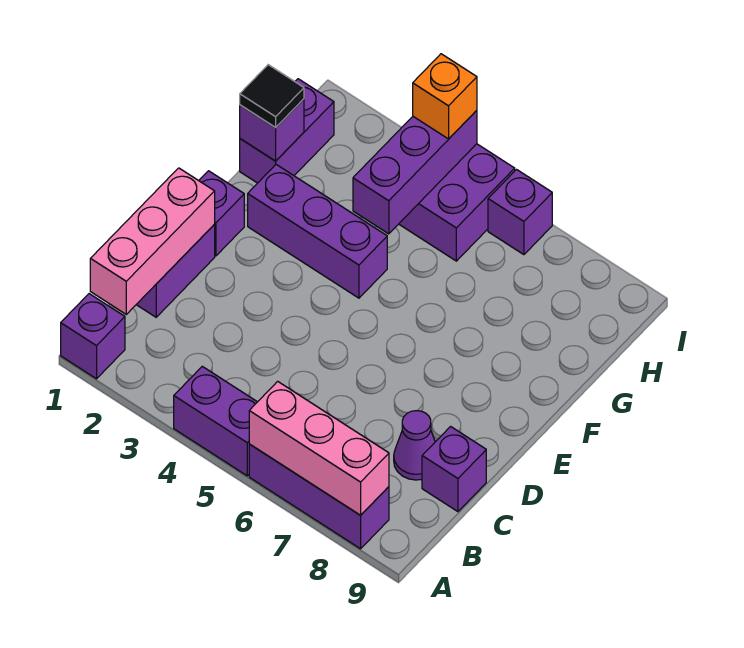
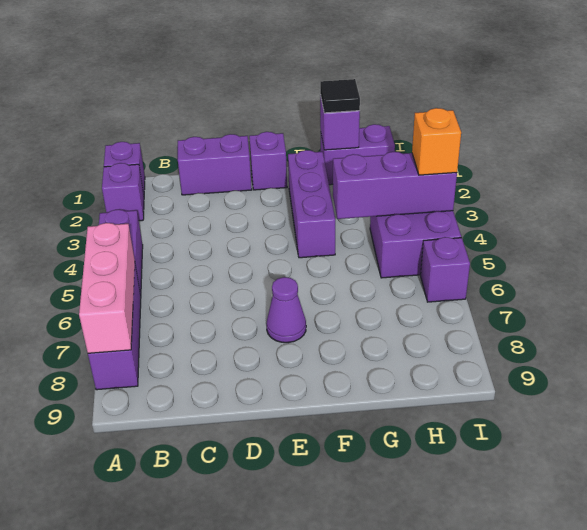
pink brick B1:D1 level 2 -> none
purple cone C8 level 1 -> purple cone E7 level 1
purple brick C9 level 1 -> purple brick A2 level 1

